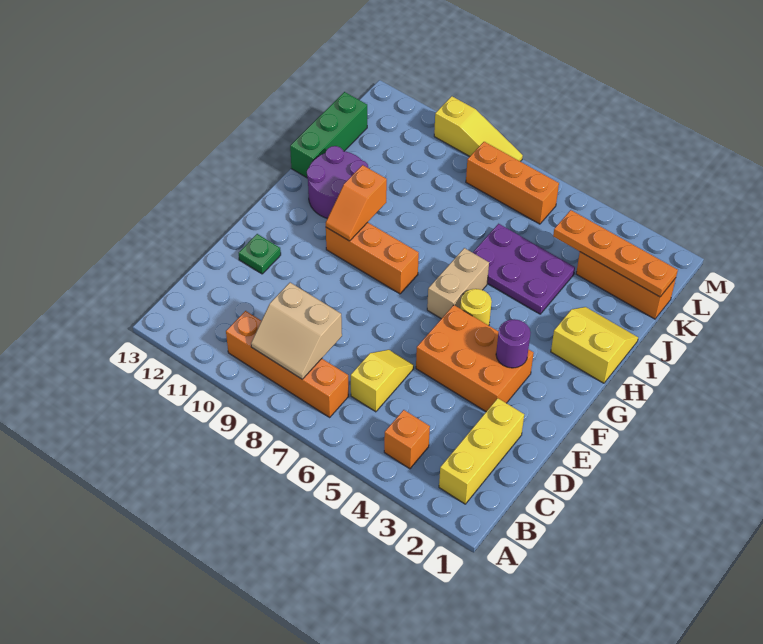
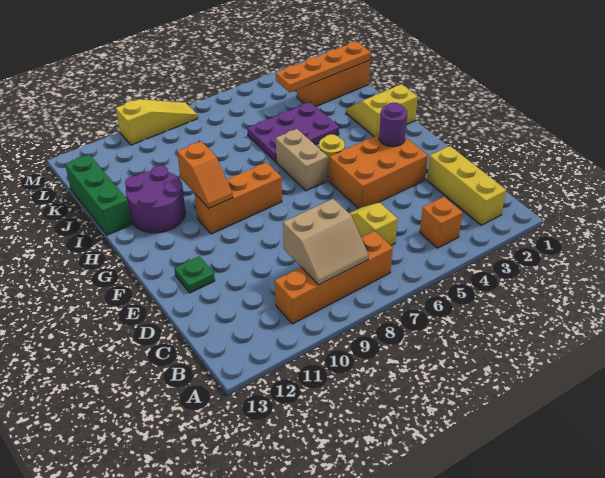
orange brick L6:L8 level 1 -> none

